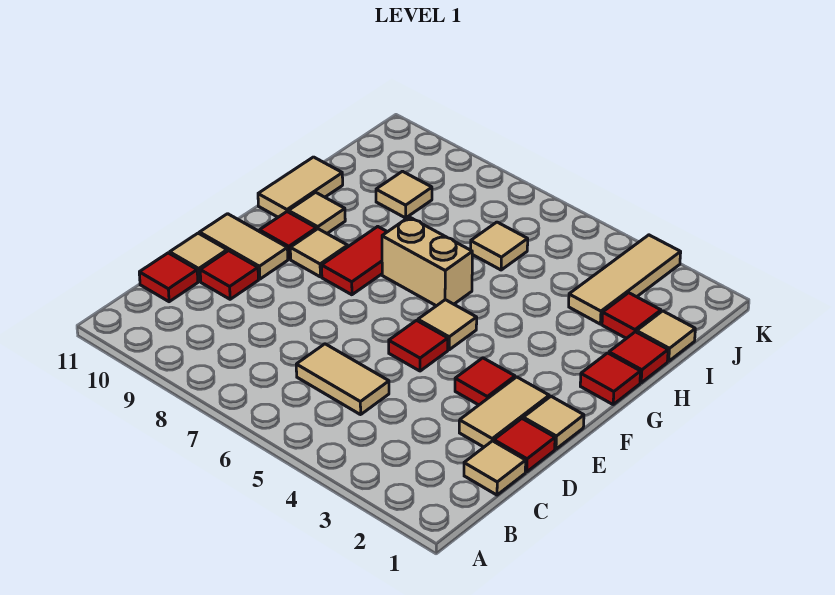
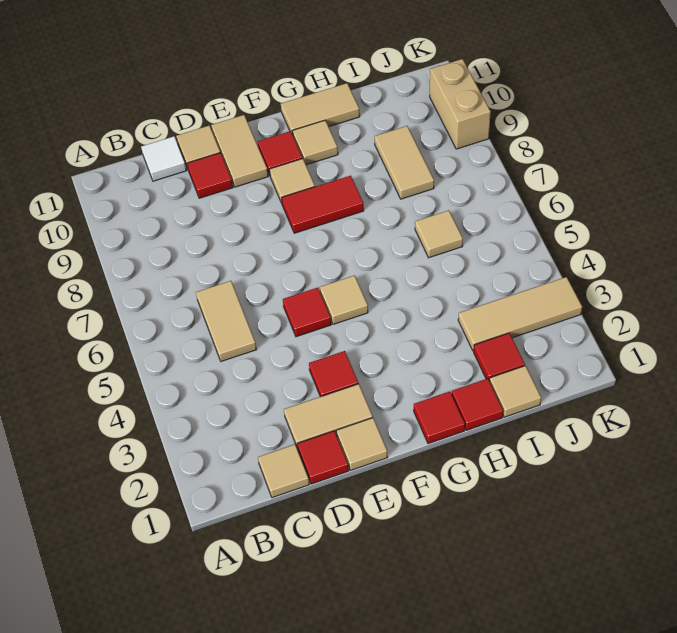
red tile C11 level 1 -> white tile C11 level 1
tan brick G6:G7 level 1 -> tan brick K9:K10 level 1
tan tile I9 level 1 -> tan tile I8:I9 level 1

